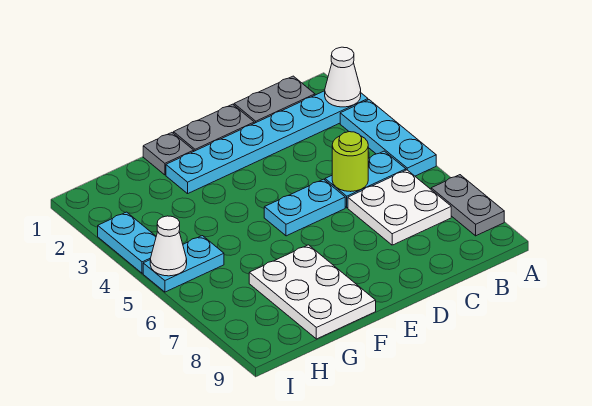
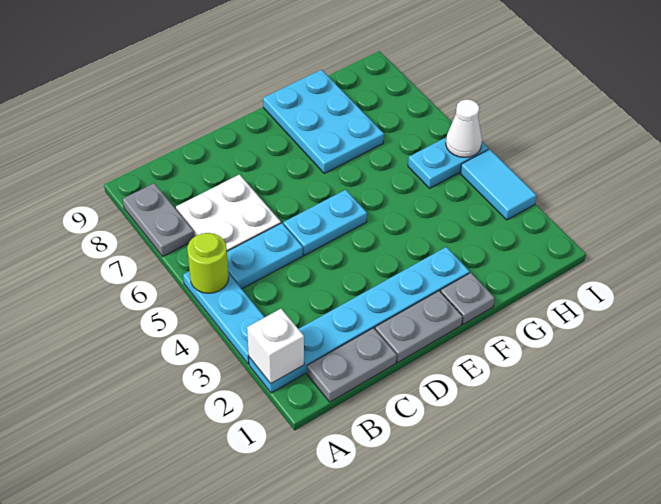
white cone A2 level 2 -> white brick A2 level 2
lime round brick C5 level 2 -> lime round brick A5 level 2
white plate F7:G9 level 1 -> cyan plate F7:G9 level 1
cyan plate I3:I4 level 1 -> cyan tile I3:I4 level 1

